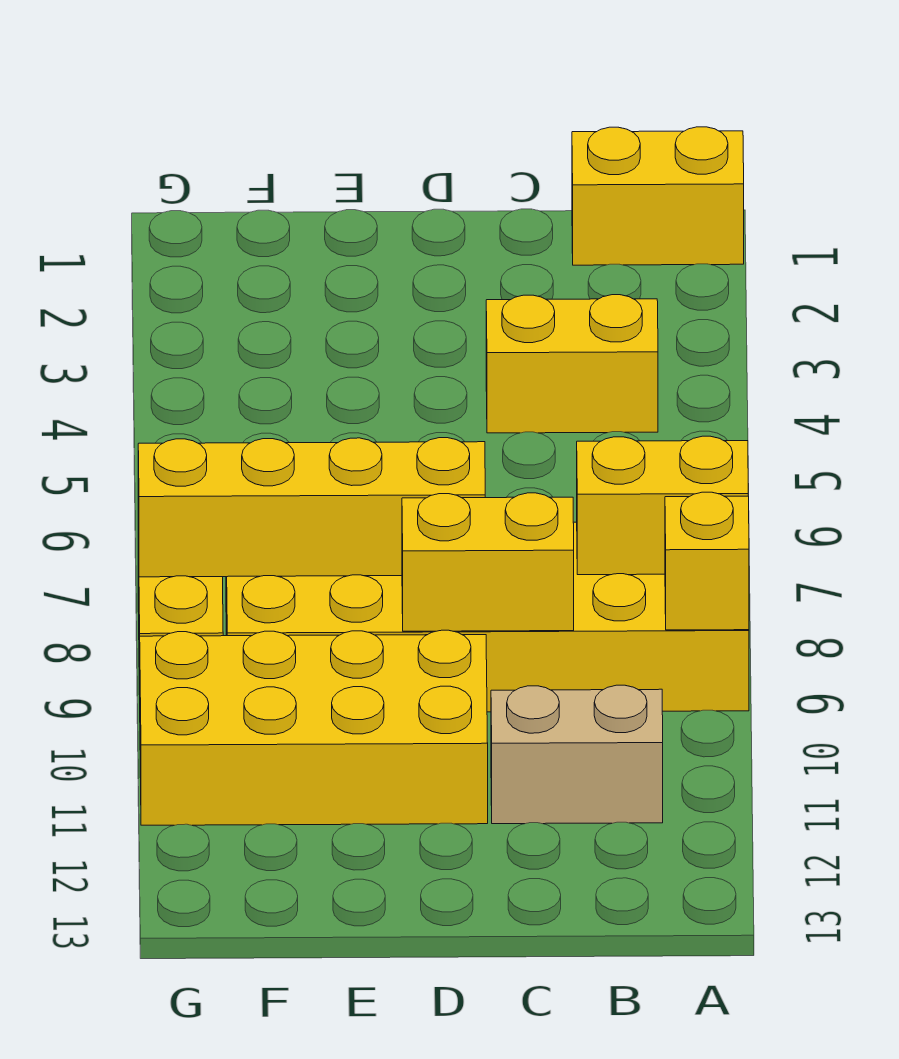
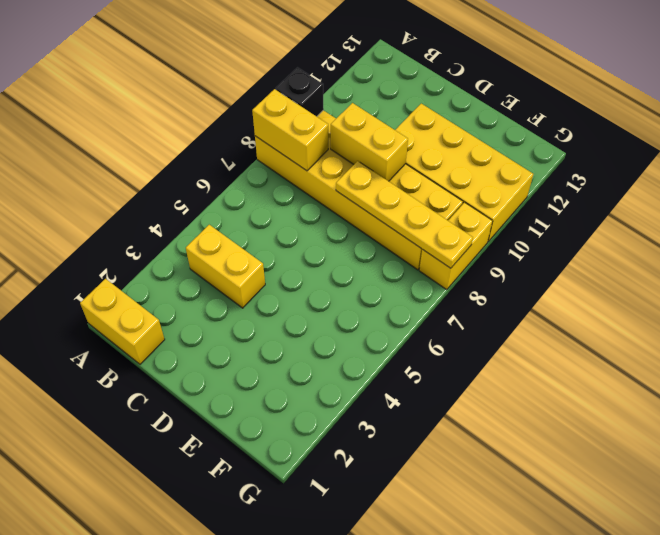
yellow brick A9 level 2 -> black brick A9 level 2
tan brick B11:C11 level 1 -> none
yellow brick D8:G8 level 2 -> yellow plate D8:G8 level 2

